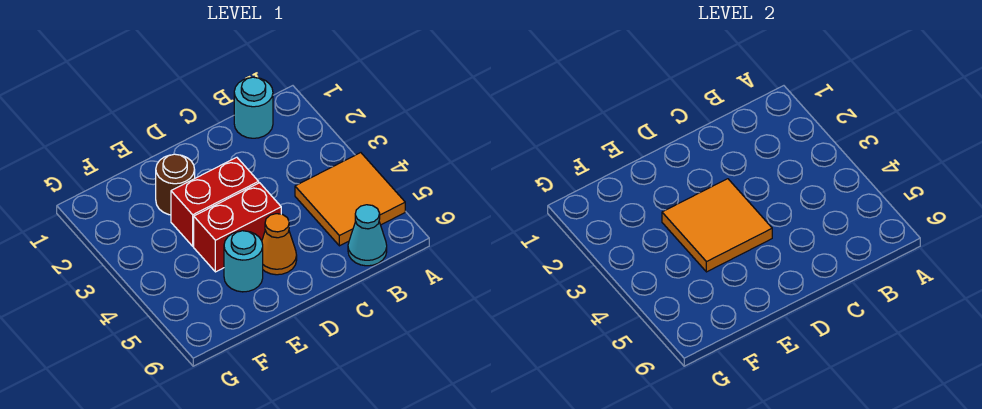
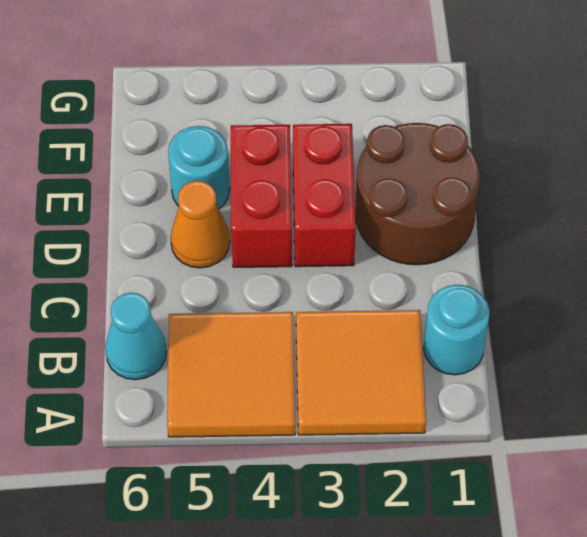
orange tile D3:E4 level 2 -> orange tile A2:B3 level 1
brown round brick E2 level 1 -> brown round brick D1:E2 level 1

